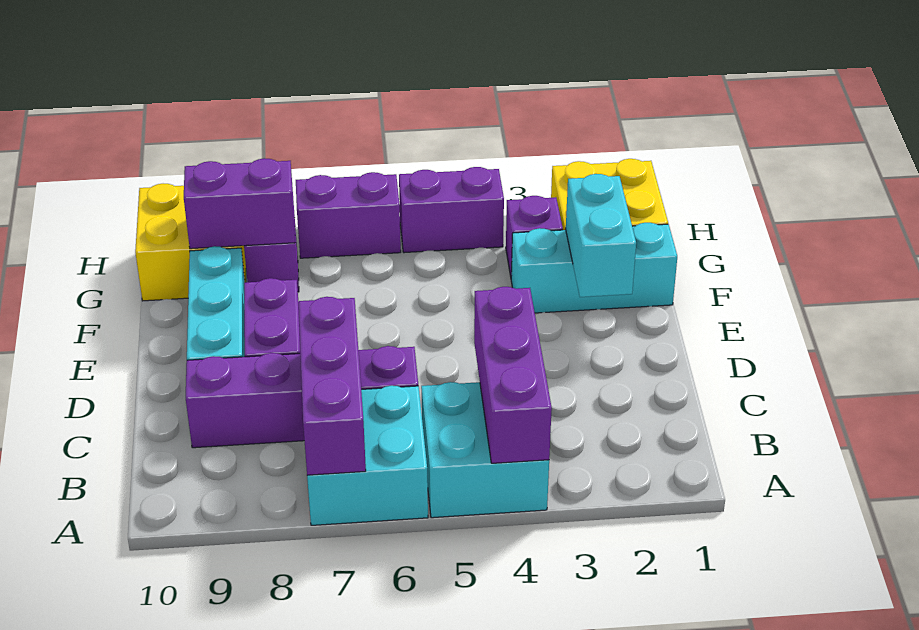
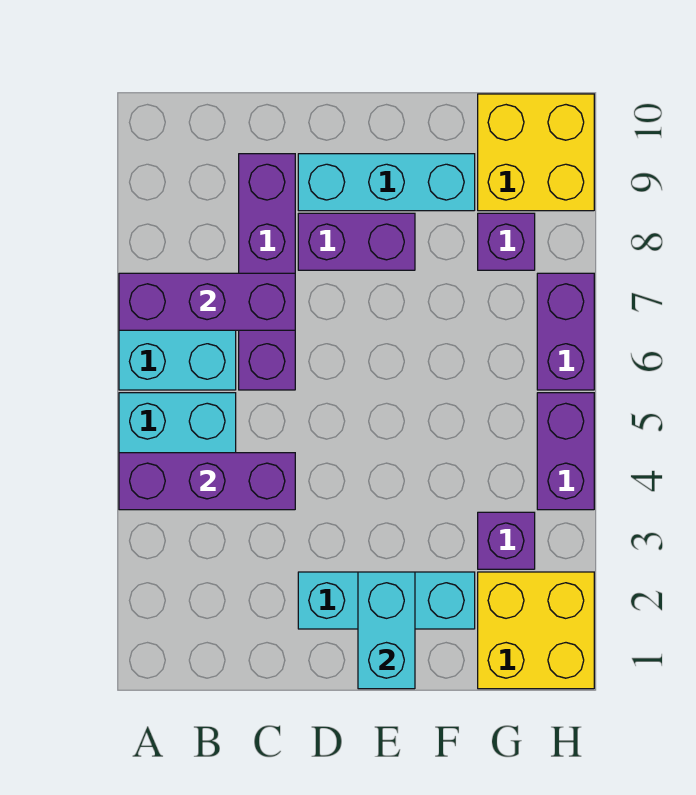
cyan brick E2:F2 level 2 -> cyan brick E1:E2 level 2
cyan brick F1:F3 level 1 -> cyan brick D2:F2 level 1
purple brick G8:G9 level 2 -> none

